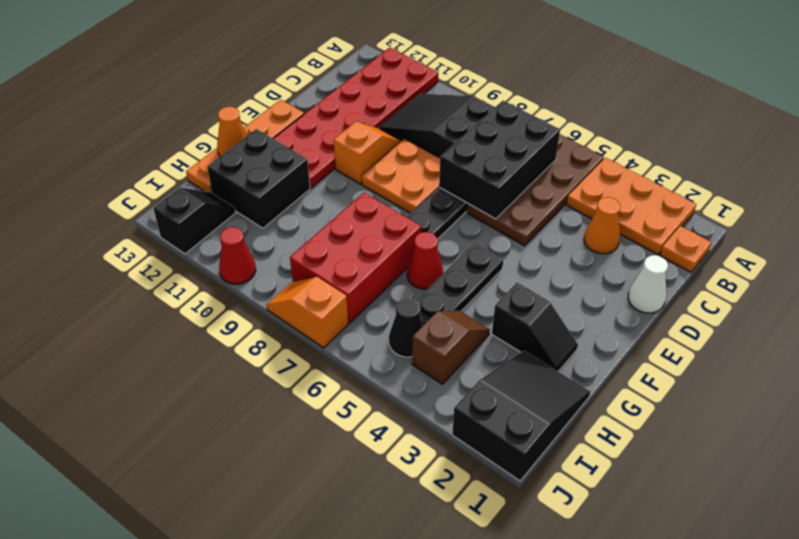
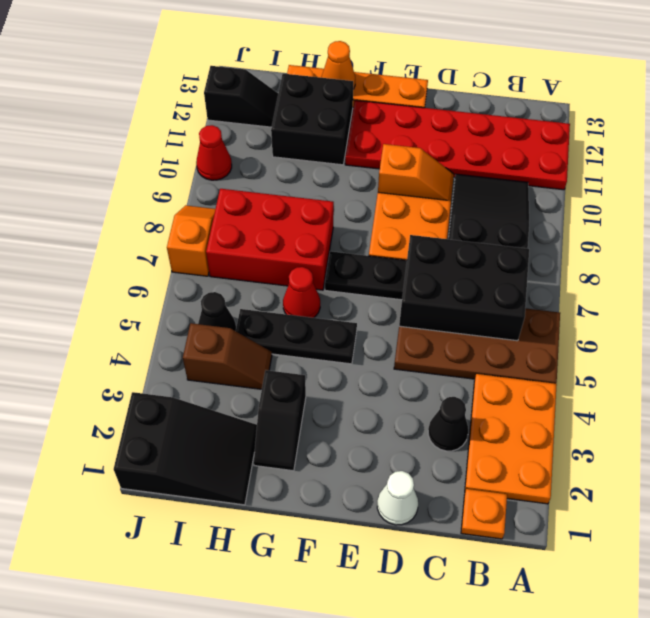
orange cone C3 level 1 -> black cone C3 level 1

